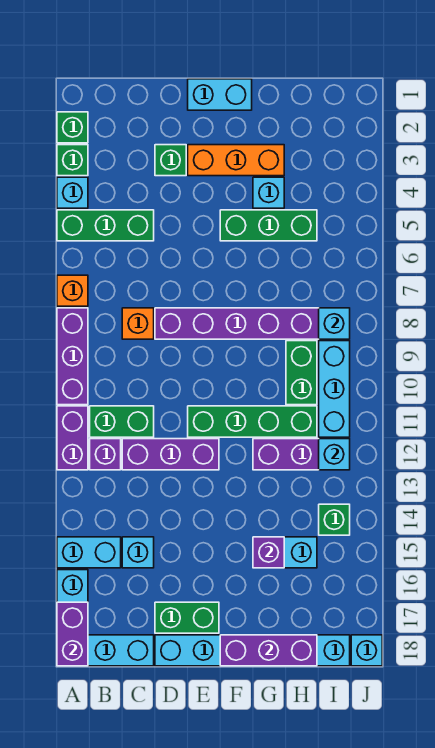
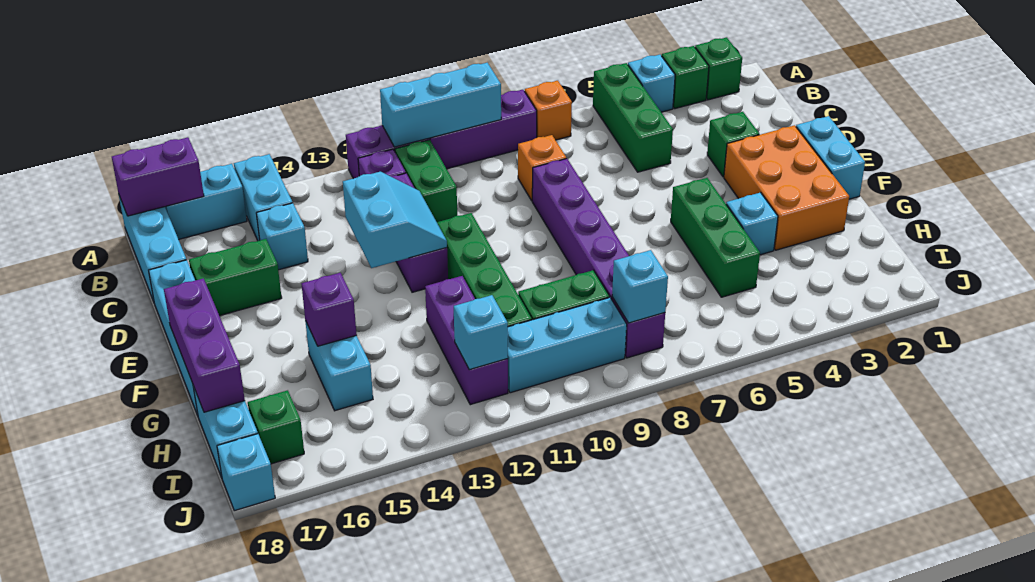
none -> cyan brick A9:A11 level 2
none -> cyan slope D12:E13 level 2 top 13
green brick D17:E17 level 1 -> green brick D16:D17 level 1
orange brick E3:G3 level 1 -> orange brick E2:G3 level 1
green brick I14 level 1 -> green brick I17 level 1

